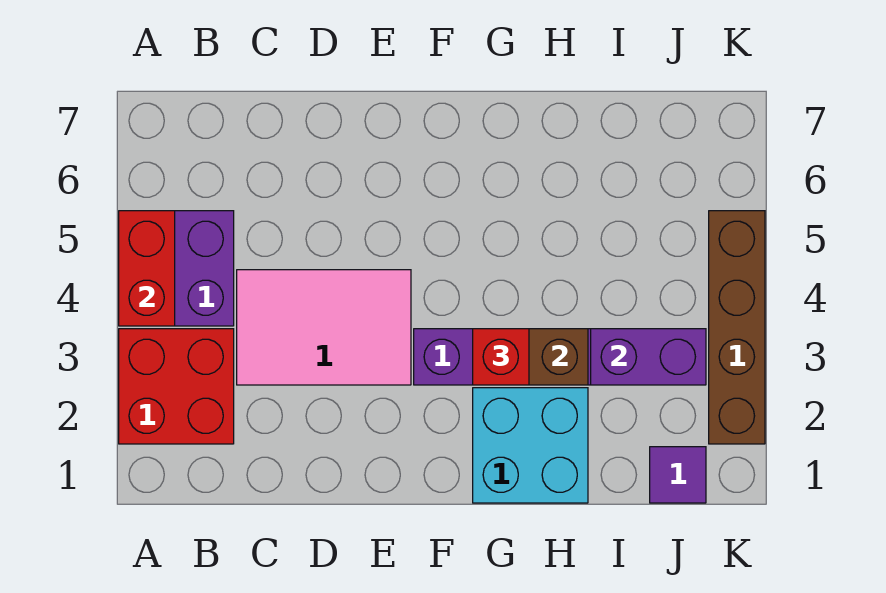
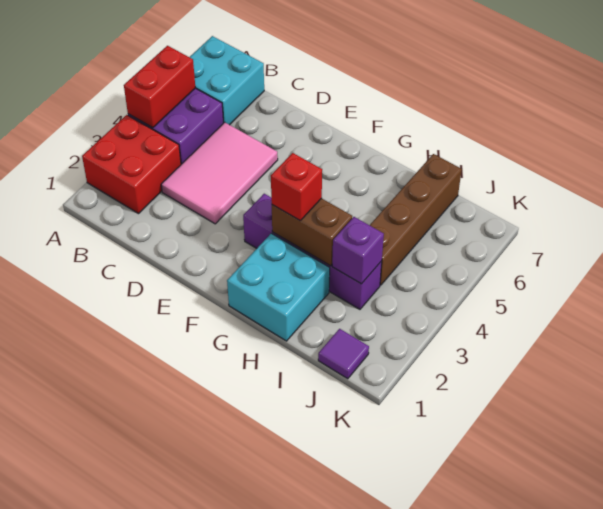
none -> cyan brick A6:B7 level 1
pink tile C3:E4 level 1 -> pink tile C3:D5 level 1
purple brick I3:J3 level 2 -> purple brick I3 level 2
brown brick K2:K5 level 1 -> brown brick I4:I7 level 1

